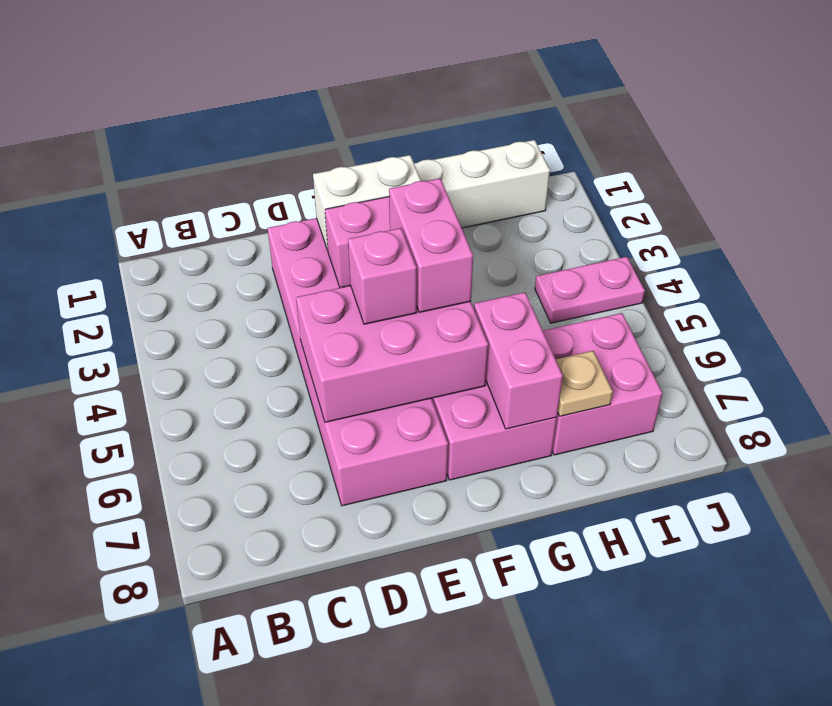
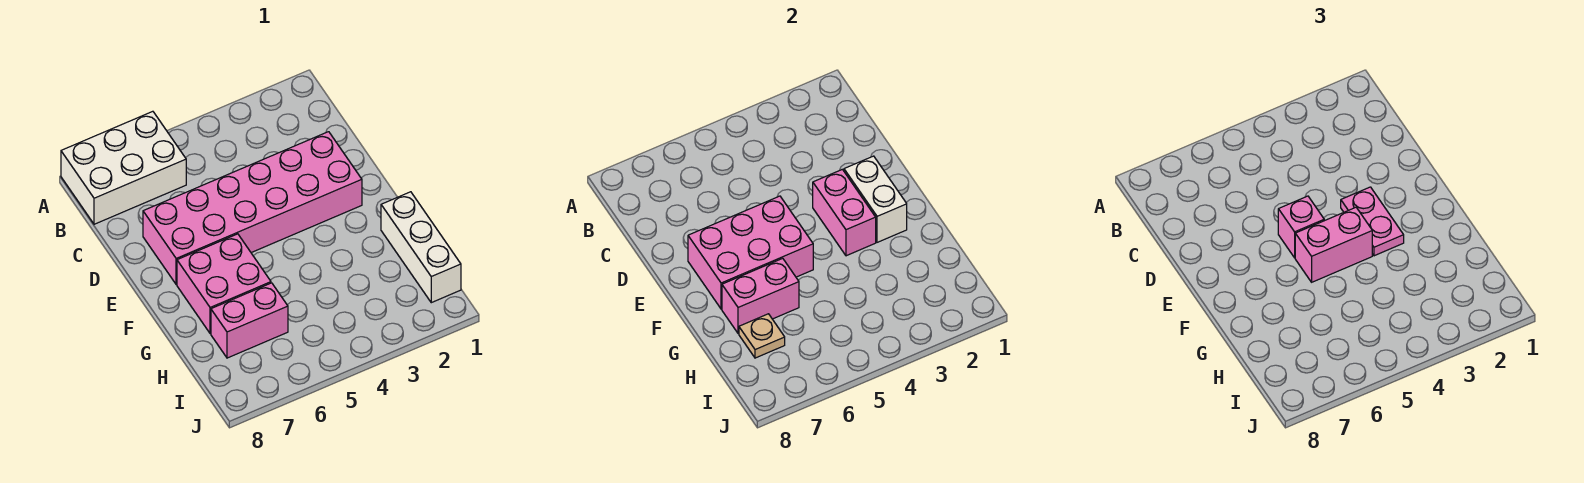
none -> white brick A6:B8 level 1
pink brick D5:F6 level 2 -> pink brick E5:F7 level 2
pink brick H6:I7 level 1 -> pink brick H6:H7 level 1
pink plate I4:J4 level 1 -> pink plate E3:F3 level 3

